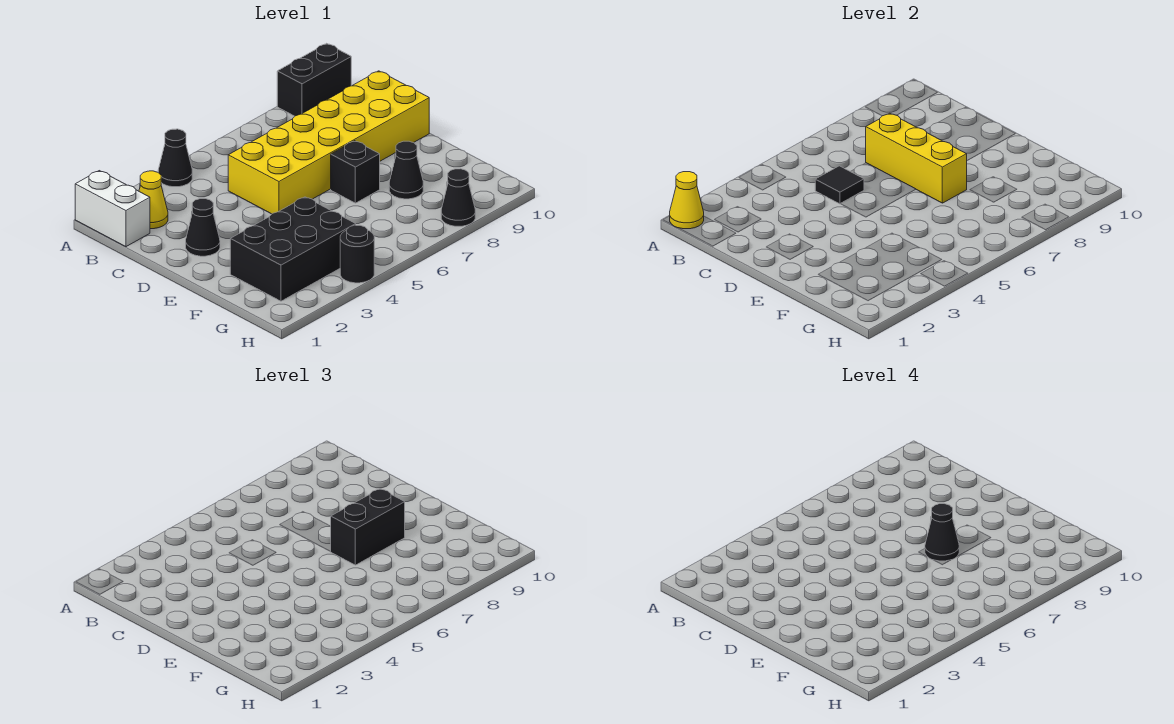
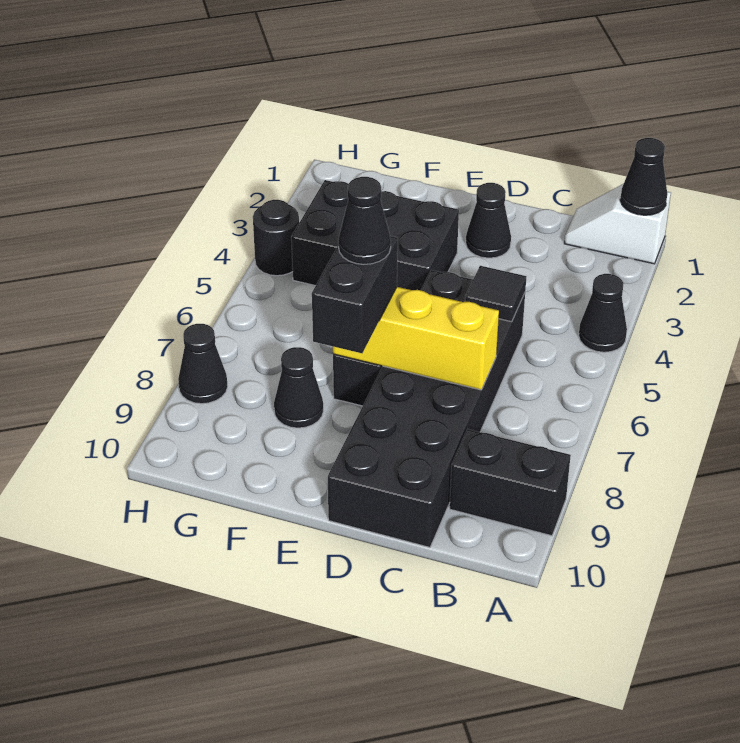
white brick A1:B1 level 1 -> white slope A1:B1 level 1 top A
yellow cone A1 level 2 -> black cone A1 level 2
black brick A9:A10 level 1 -> black brick A9:B9 level 1
yellow cone B2 level 1 -> none
yellow brick C5:D10 level 1 -> black brick C5:D10 level 1
black brick F2:G4 level 1 -> black brick E3:G4 level 1

